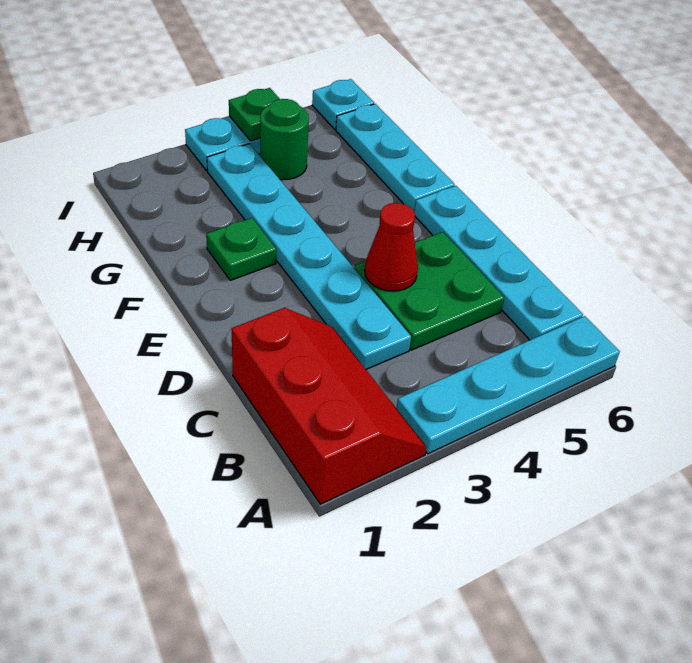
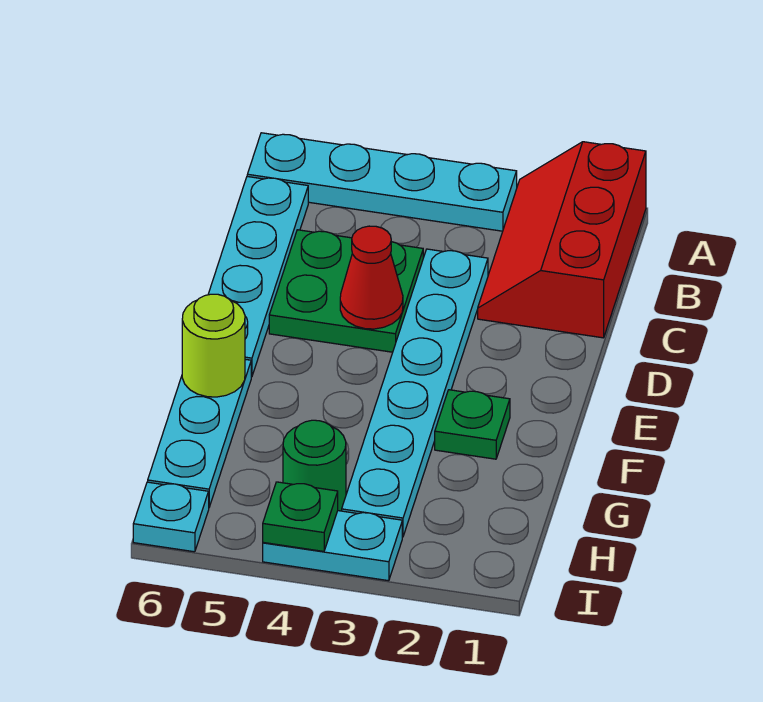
none -> lime round brick F6 level 2

